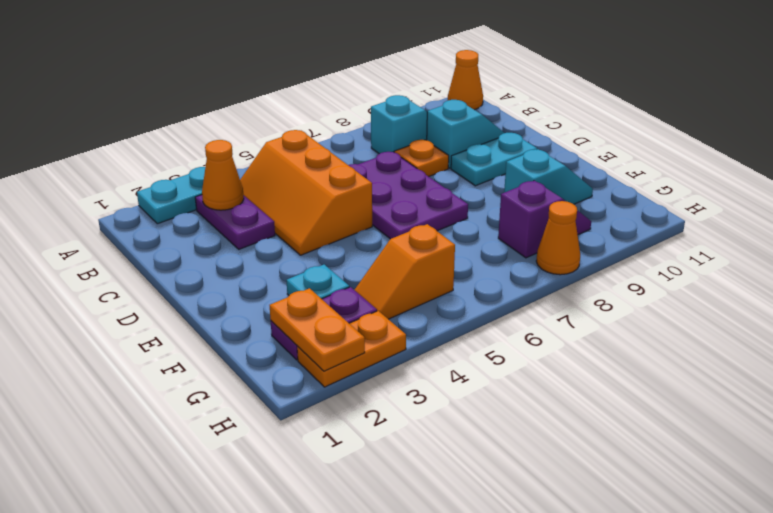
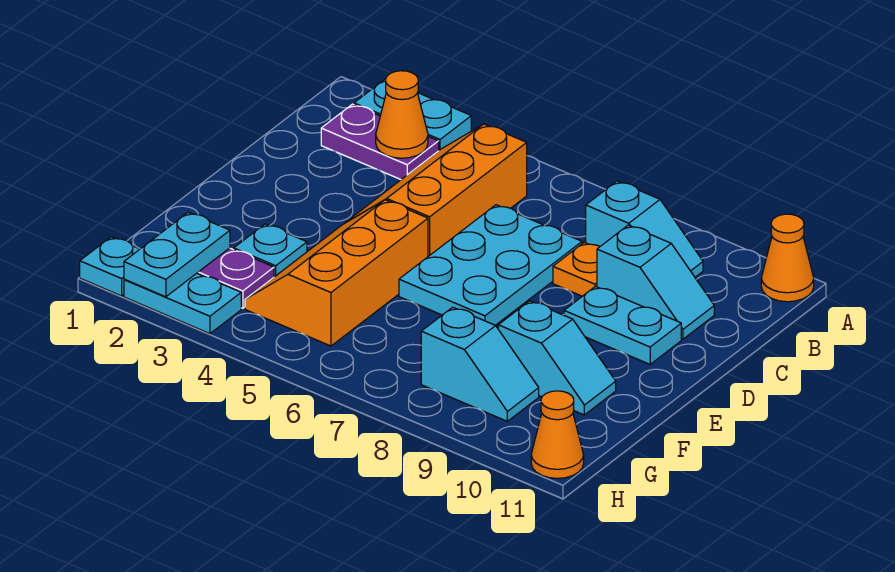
purple plate B3:C3 level 1 -> purple plate B2:B3 level 1
purple plate C6:E7 level 1 -> cyan plate C6:E7 level 1
orange plate G2:H2 level 2 -> cyan plate G2:H2 level 2
orange slope G4:G5 level 1 top 5 -> orange slope E4:G5 level 1 top 5
purple slope G8:G9 level 1 top 8 -> cyan slope G8:G9 level 1 top 8
none -> cyan plate H1 level 1
orange plate H2:H3 level 1 -> cyan plate H2:H3 level 1
orange cone H8 level 1 -> orange cone H11 level 1

